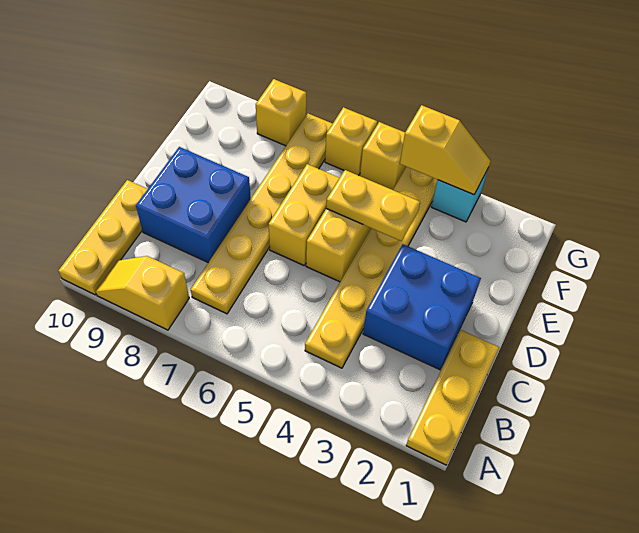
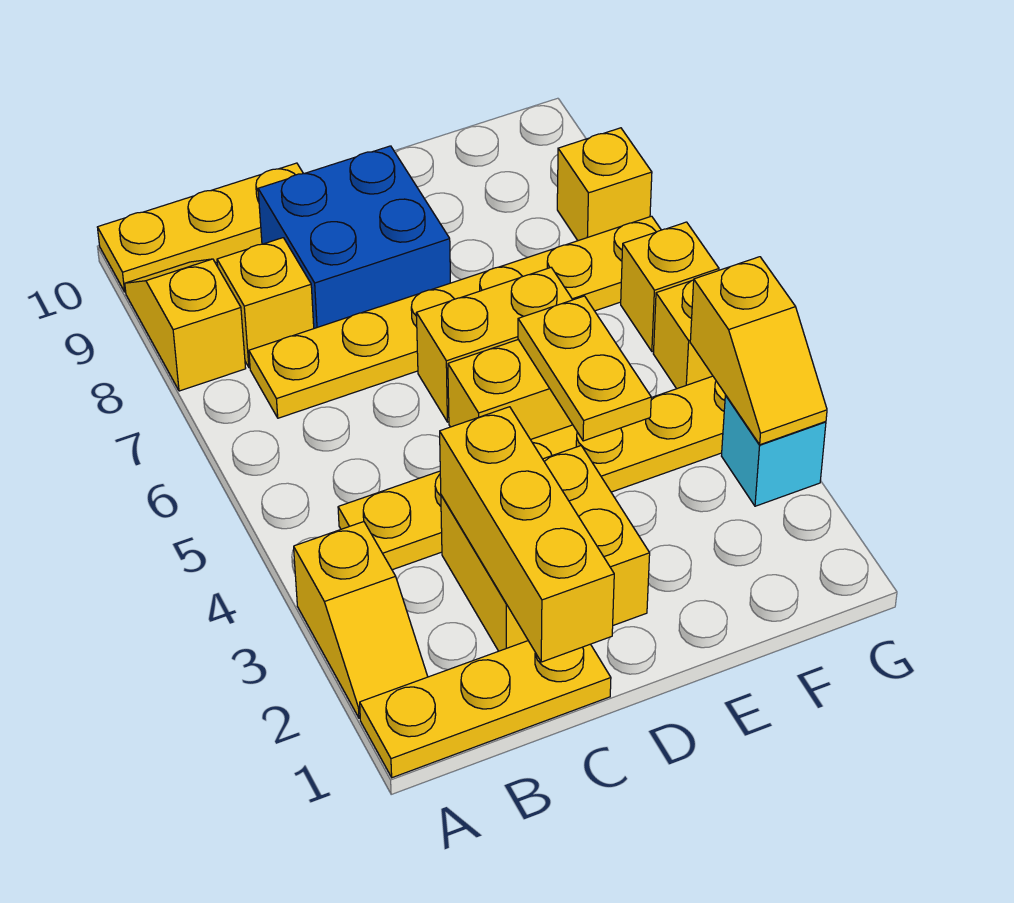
none -> yellow slope A2:A3 level 1 top 3
none -> yellow brick B8 level 1
none -> yellow brick C1:C3 level 2
blue brick C2:D3 level 1 -> yellow brick C2:D3 level 1

